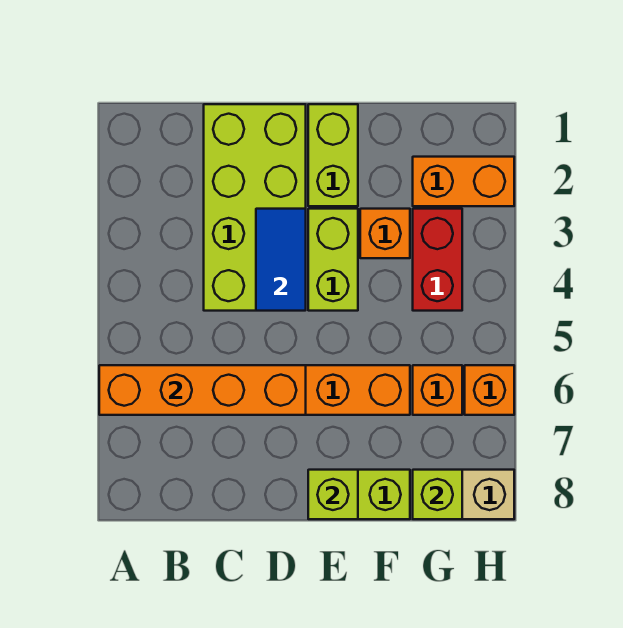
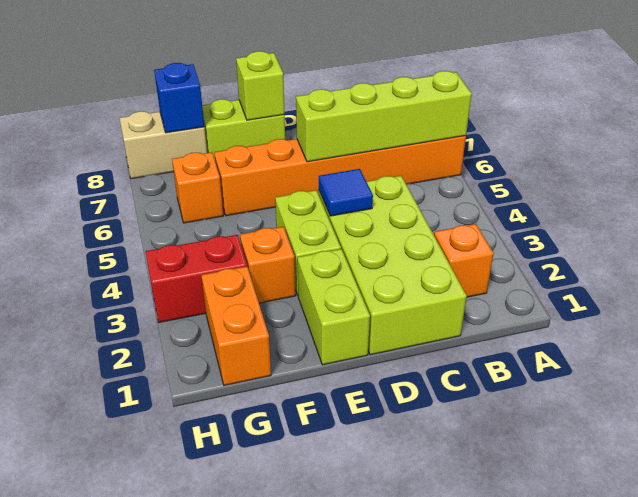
orange brick A6:D6 level 2 -> lime brick A6:D6 level 2
blue tile D3:D4 level 2 -> blue tile D4 level 2
orange brick G2:H2 level 1 -> orange brick G1:G2 level 1
red brick G3:G4 level 1 -> red brick G3:H3 level 1
lime brick G8 level 2 -> blue brick G8 level 2
orange brick H6 level 1 -> orange brick B2 level 1

